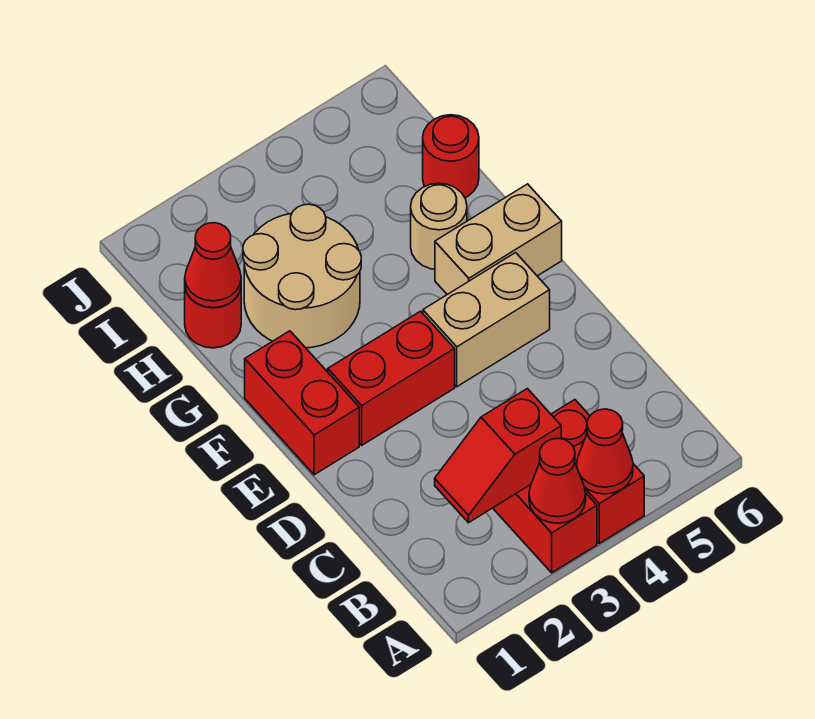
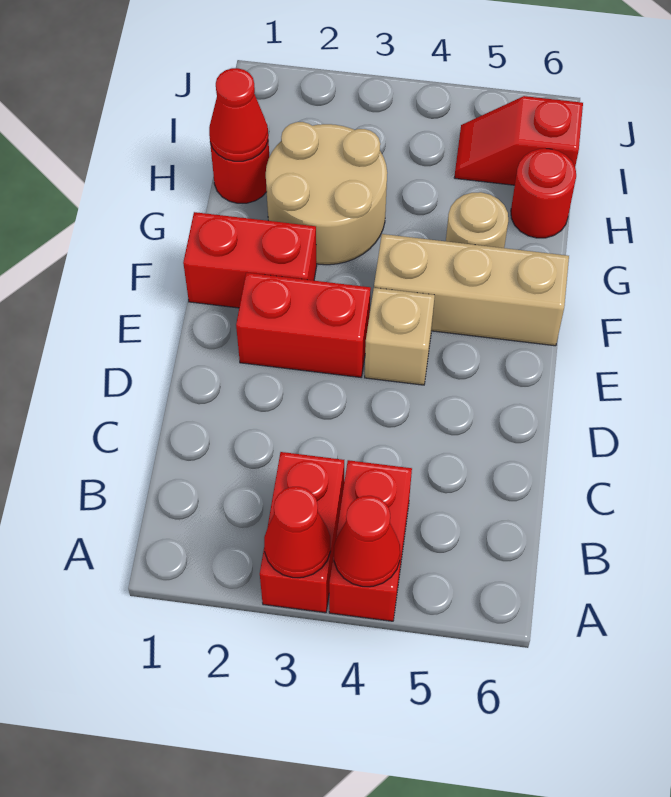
red slope B2:B3 level 2 top 3 -> red slope I5:I6 level 1 top 6
red brick E1:F1 level 1 -> red brick F1:F2 level 1
tan brick E4:E5 level 1 -> tan brick E4 level 1
tan brick F5:F6 level 1 -> tan brick F4:F6 level 1

